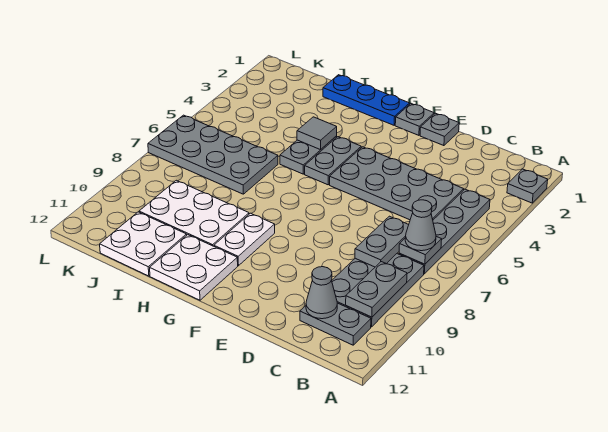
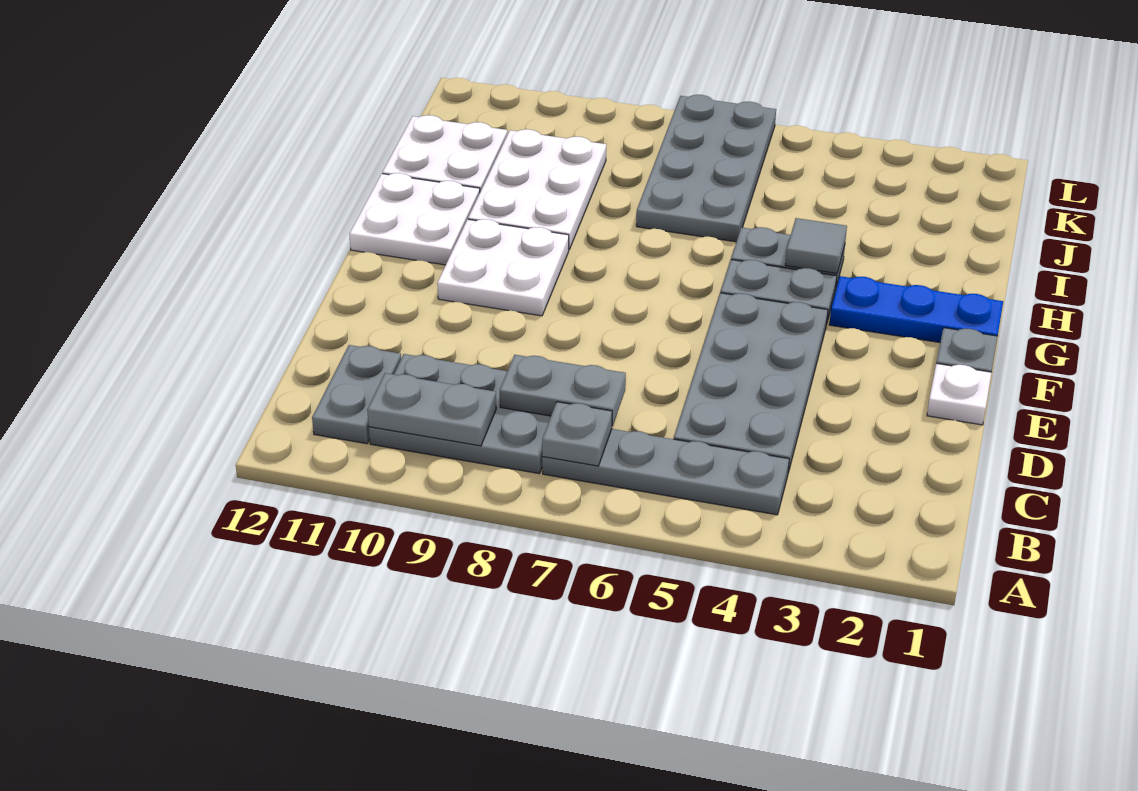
grey plate A2 level 1 -> none
grey cone B7 level 3 -> none
grey cone C11 level 2 -> none
grey plate E1 level 1 -> white plate E1 level 1
blue plate G1:I1 level 1 -> blue plate G1:G3 level 1
white plate G9:G10 level 1 -> white plate F9:G10 level 1

